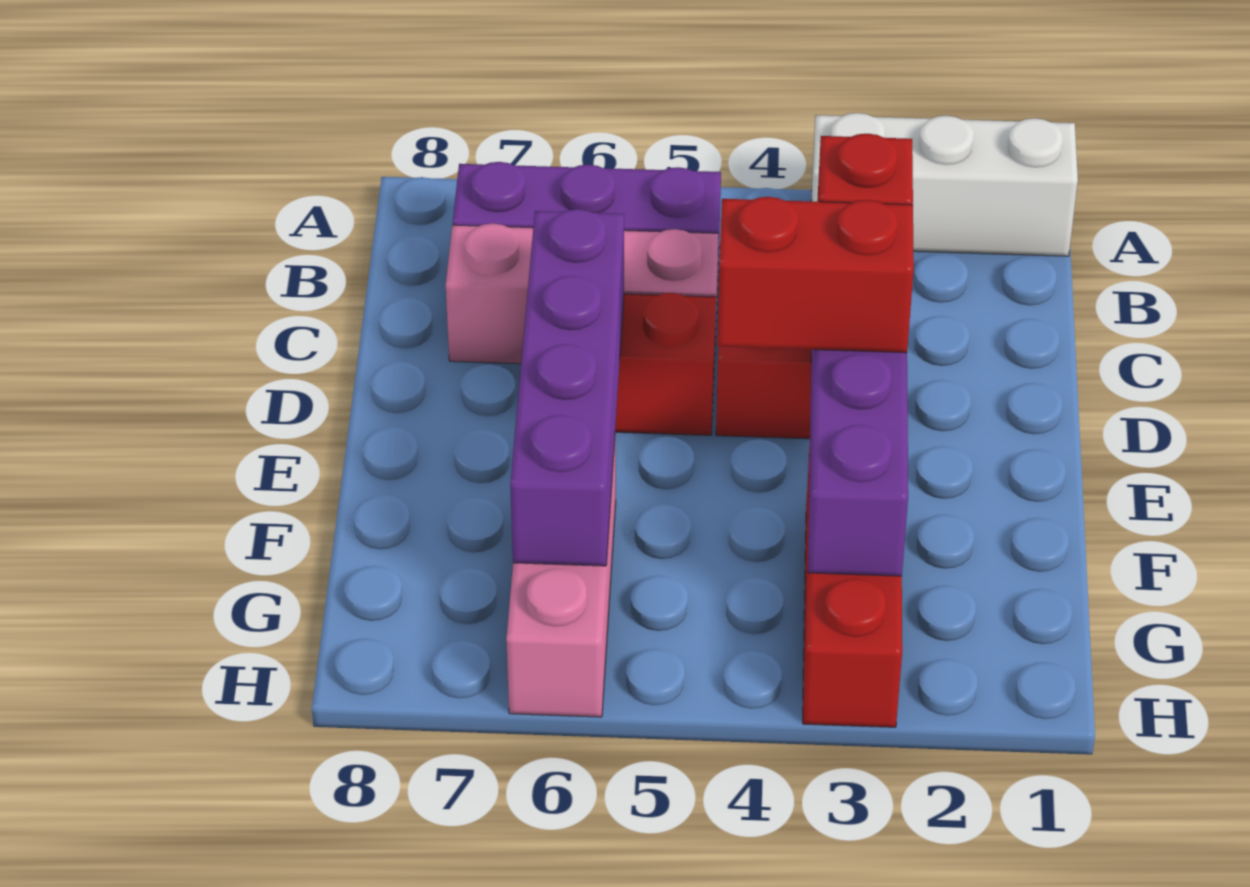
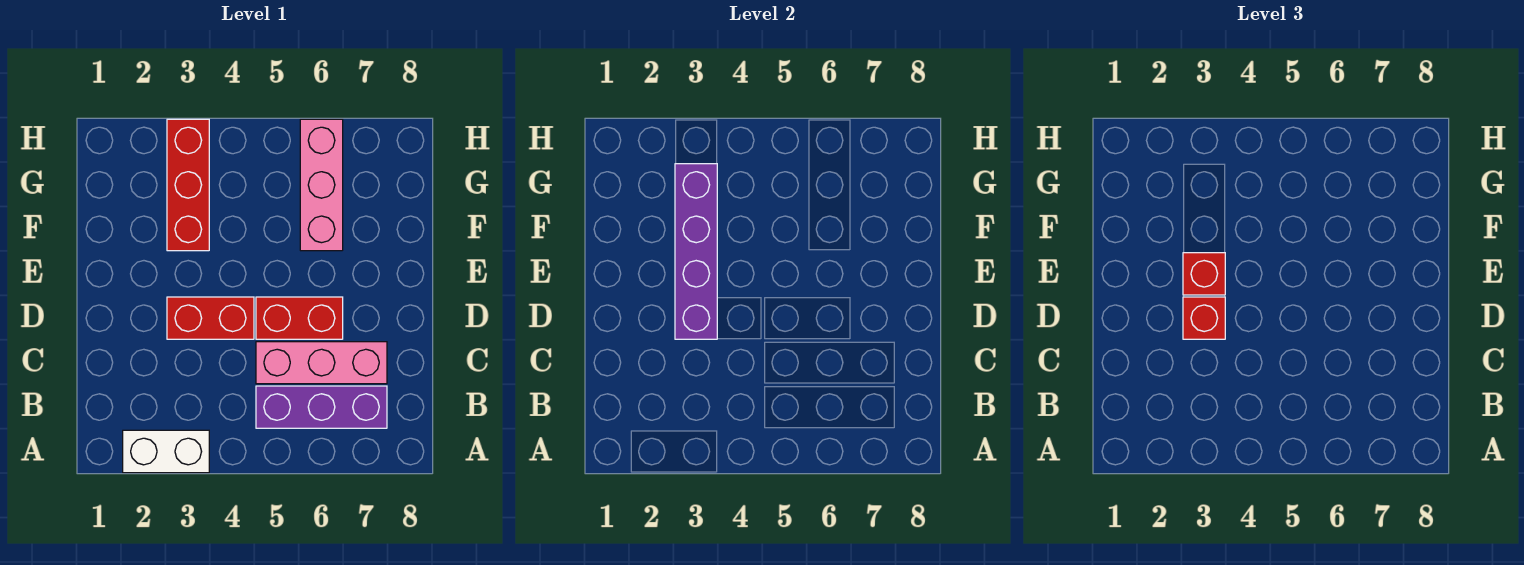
white brick A1:A3 level 1 -> white brick A2:A3 level 1
purple brick D6:G6 level 2 -> none
red brick E3:E4 level 3 -> red brick E3 level 3

